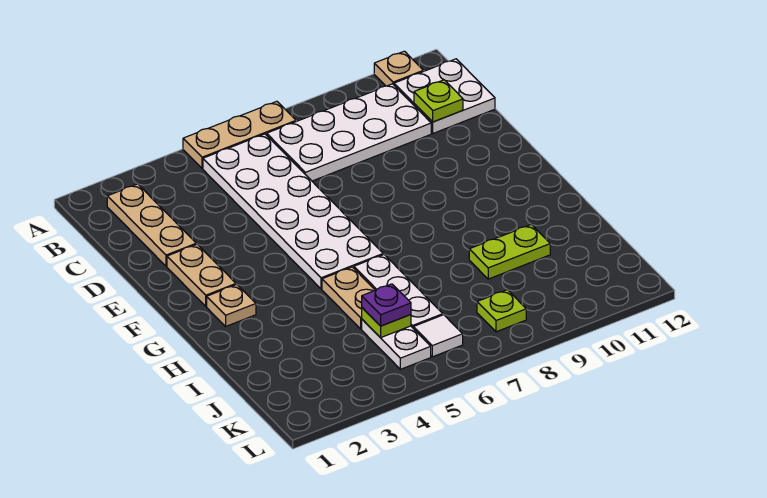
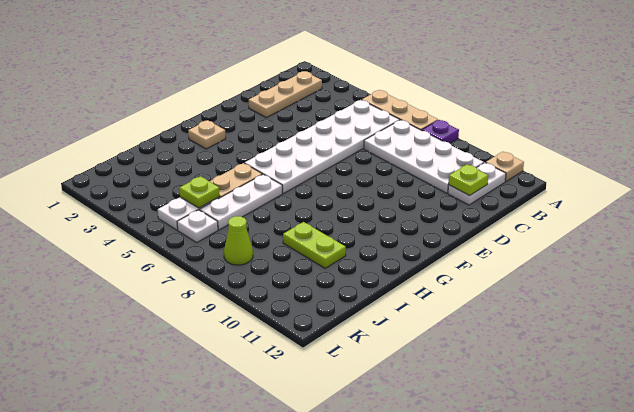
white plate B11:C12 level 1 -> white plate B11:C11 level 1
tan plate E2:F2 level 1 -> none
purple plate J5 level 3 -> purple plate A8 level 1
white tile K6 level 1 -> white plate K6 level 1
lime plate K8 level 1 -> lime cone K8 level 1

